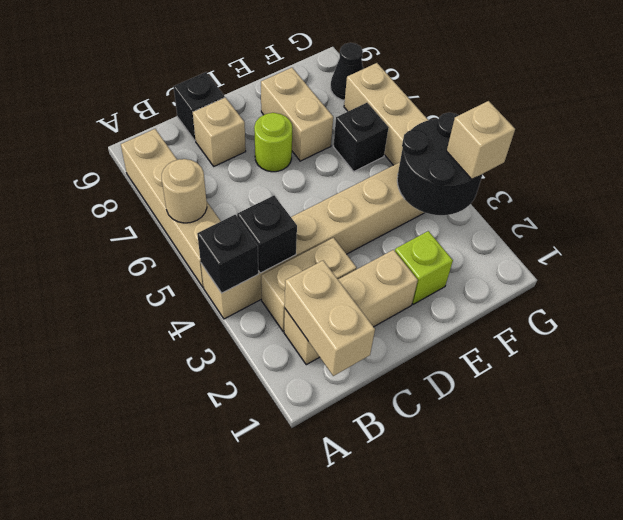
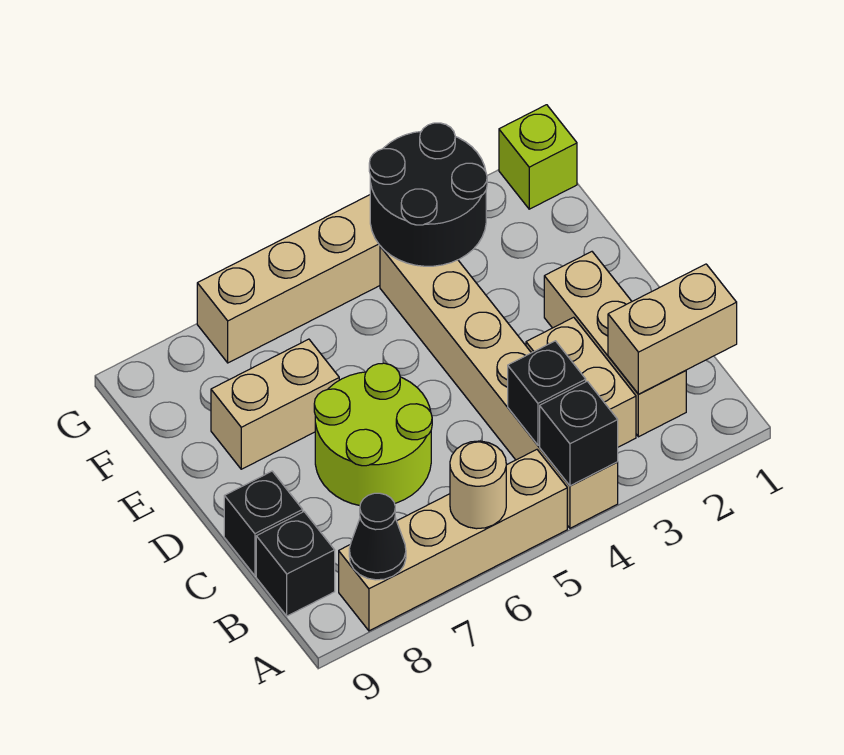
tan brick C8 level 1 -> none
lime round brick D7 level 1 -> lime round brick C6:D7 level 1
lime brick E2 level 1 -> lime brick G1 level 1
black brick F6 level 1 -> black brick B9 level 1
tan brick G3 level 3 -> none
black cone G8 level 1 -> black cone A8 level 2

